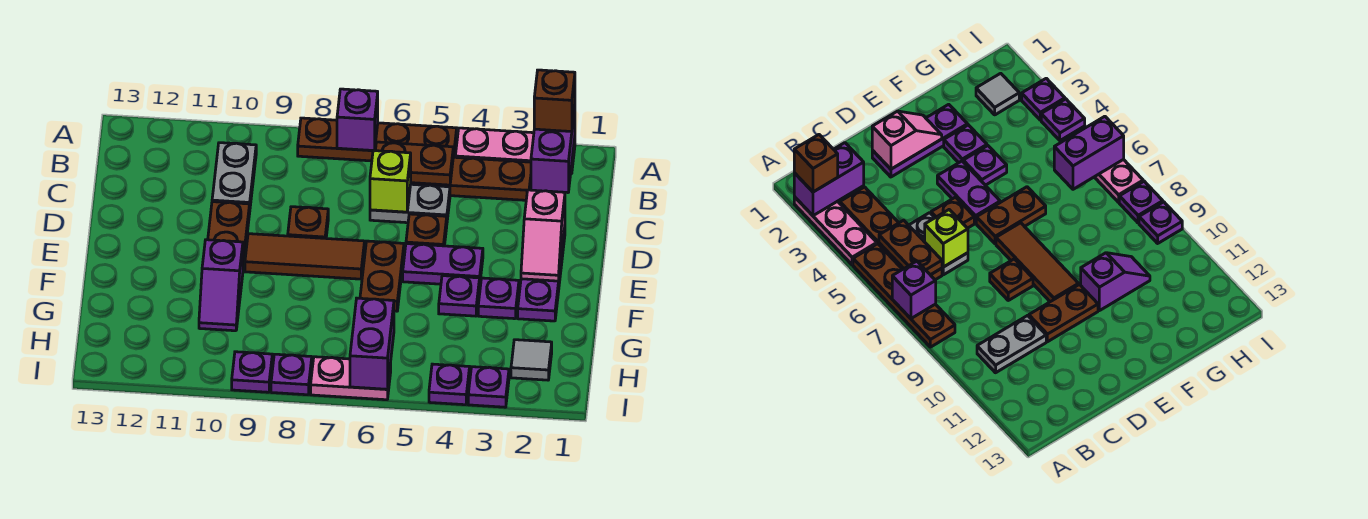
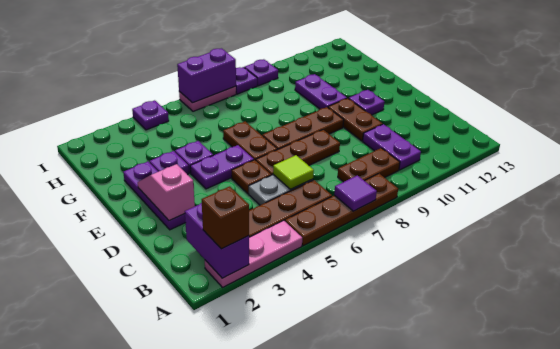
purple brick A7 level 2 -> purple tile A7 level 2
brown plate B5:B6 level 2 -> brown plate B8:B9 level 1
grey plate B10:C10 level 1 -> purple plate B10:C10 level 1
lime brick C6 level 2 -> lime tile C6 level 2
brown plate D8 level 1 -> brown plate D6:D8 level 1
brown tile E7:E9 level 1 -> brown plate E7:E9 level 1
purple slope F10:G10 level 1 top F -> purple plate F10:G10 level 1
grey tile H2 level 1 -> none
purple brick H6:I6 level 2 -> purple brick I6:I7 level 2
purple plate I3 level 1 -> purple plate E11 level 1

